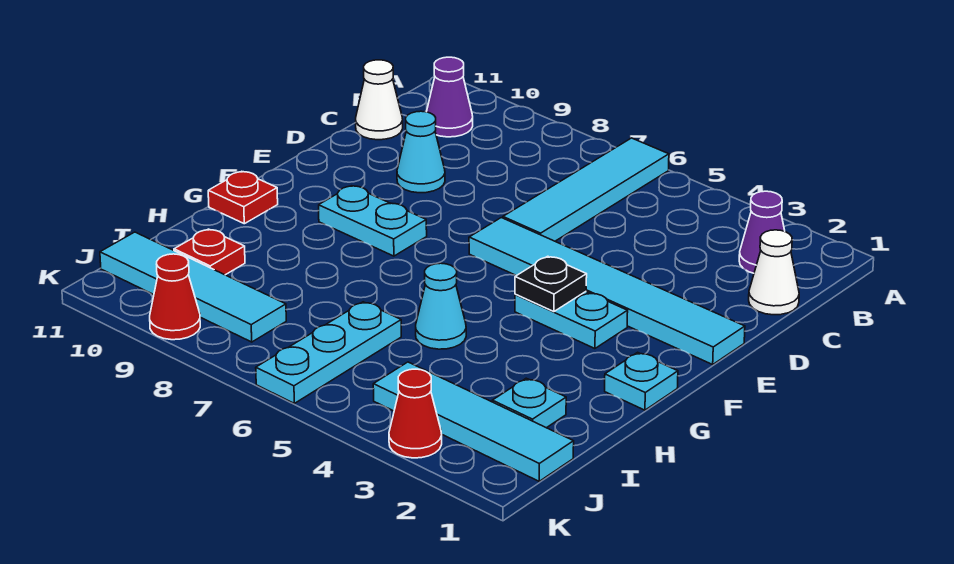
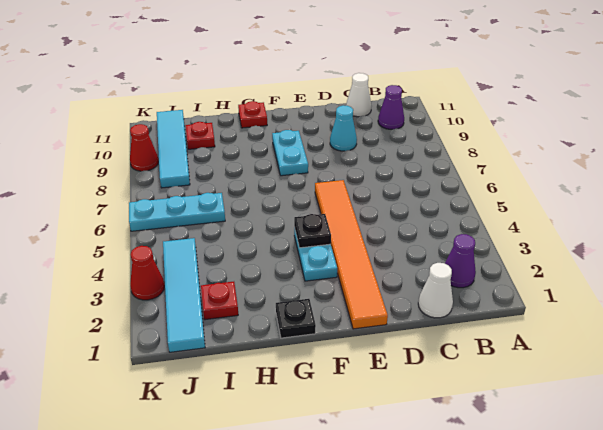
cyan tile A6:D6 level 1 -> none
cyan tile E1:E6 level 1 -> orange tile E1:E6 level 1
cyan plate G1 level 1 -> black plate G1 level 1
cyan cone H5 level 1 -> none
cyan plate I2 level 1 -> red plate I2 level 1

